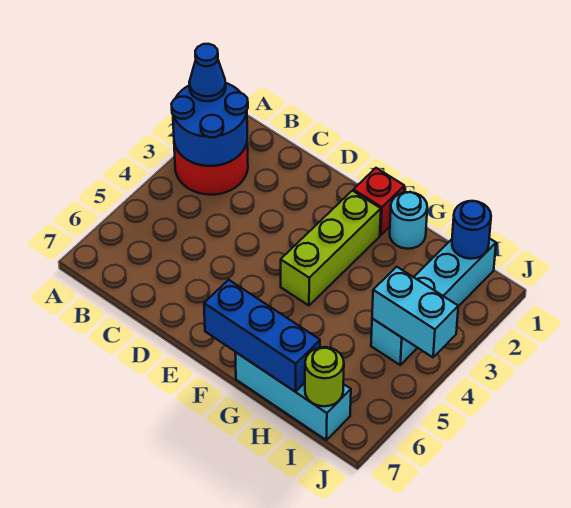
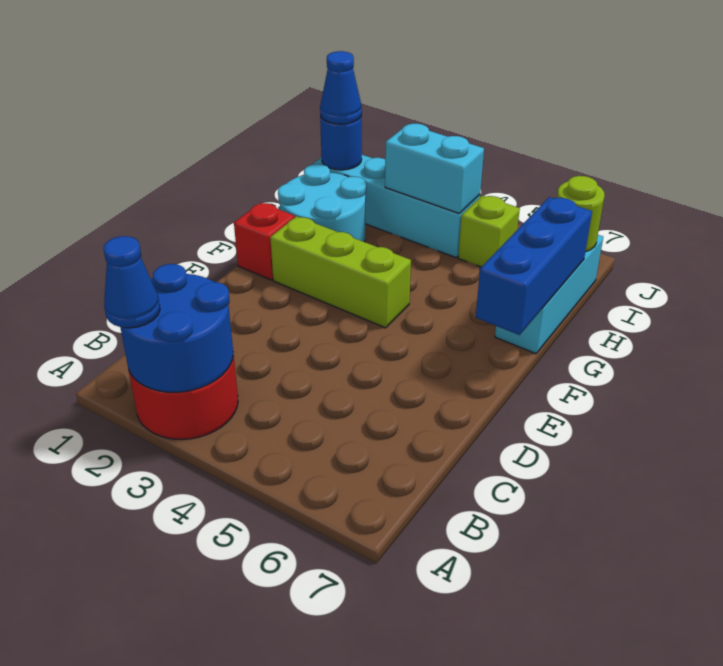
cyan round brick G1 level 1 -> cyan round brick G1:H2 level 1
none -> blue cone I1 level 3
cyan brick I4:J4 level 2 -> cyan brick I3:I4 level 2
none -> lime brick I5 level 1

